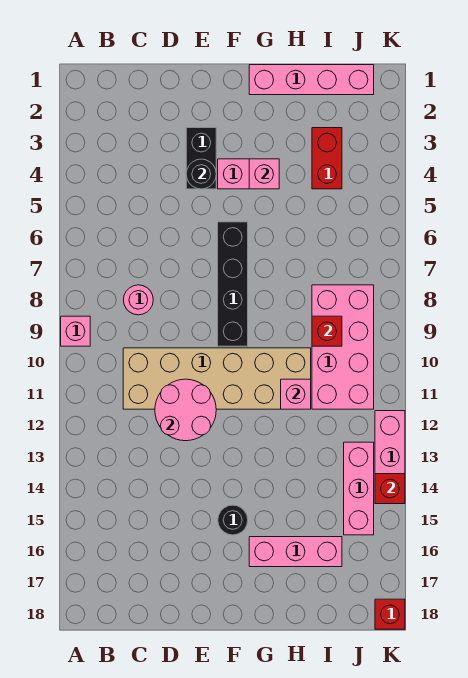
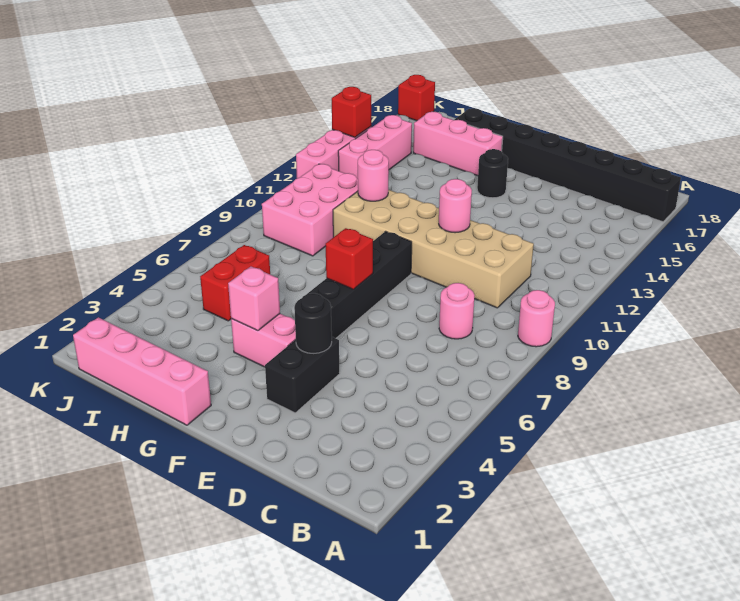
pink brick A9 level 1 -> pink round brick A9 level 1
none -> black brick A17:H17 level 1
pink round brick D11:E12 level 2 -> pink round brick E11 level 2
pink brick H11 level 2 -> pink round brick H11 level 2
red brick I3:I4 level 1 -> red brick I5:I6 level 1
pink brick I8:J11 level 1 -> pink brick I9:J11 level 1
red brick I9 level 2 -> red brick F7 level 2

